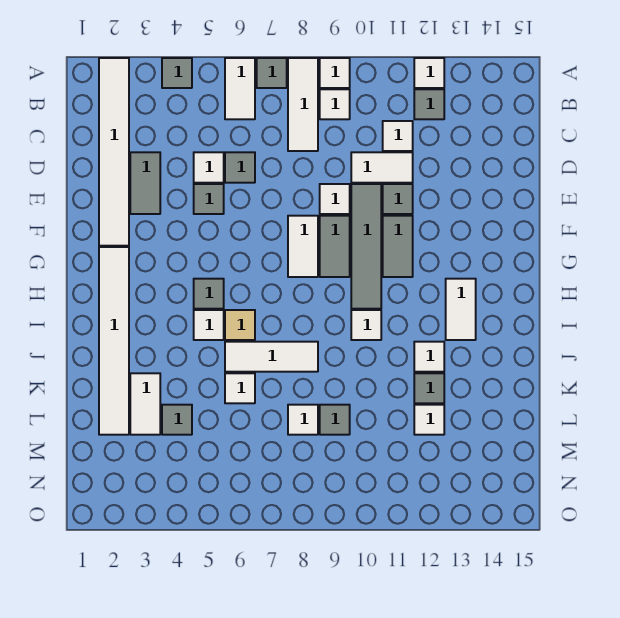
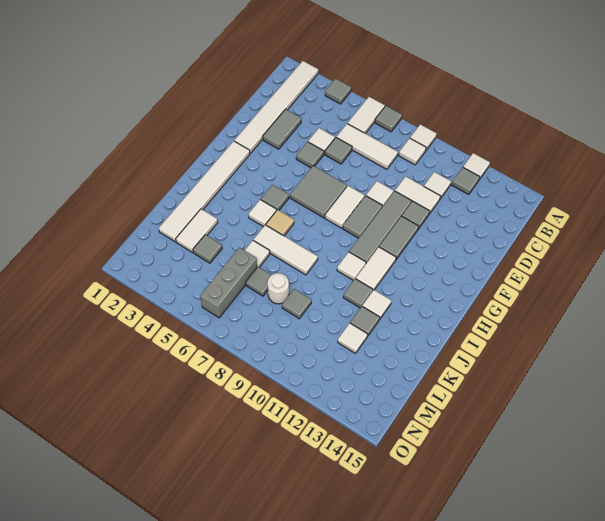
white tile A8:C8 level 1 -> white tile C6:C8 level 1
none -> grey tile F6:G7 level 1
white tile H13:I13 level 1 -> white tile H11:I11 level 1
none -> grey tile J11 level 1
none -> grey brick L6:N6 level 1
none -> grey tile L7 level 1
white tile L8 level 1 -> white round brick L8 level 1

